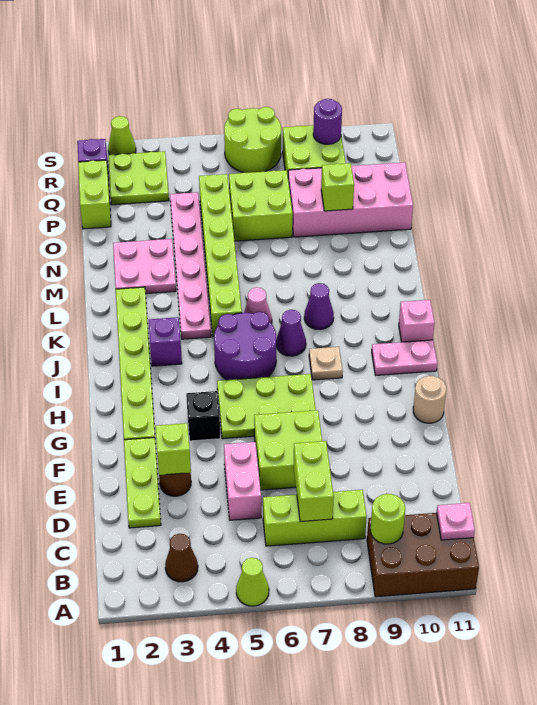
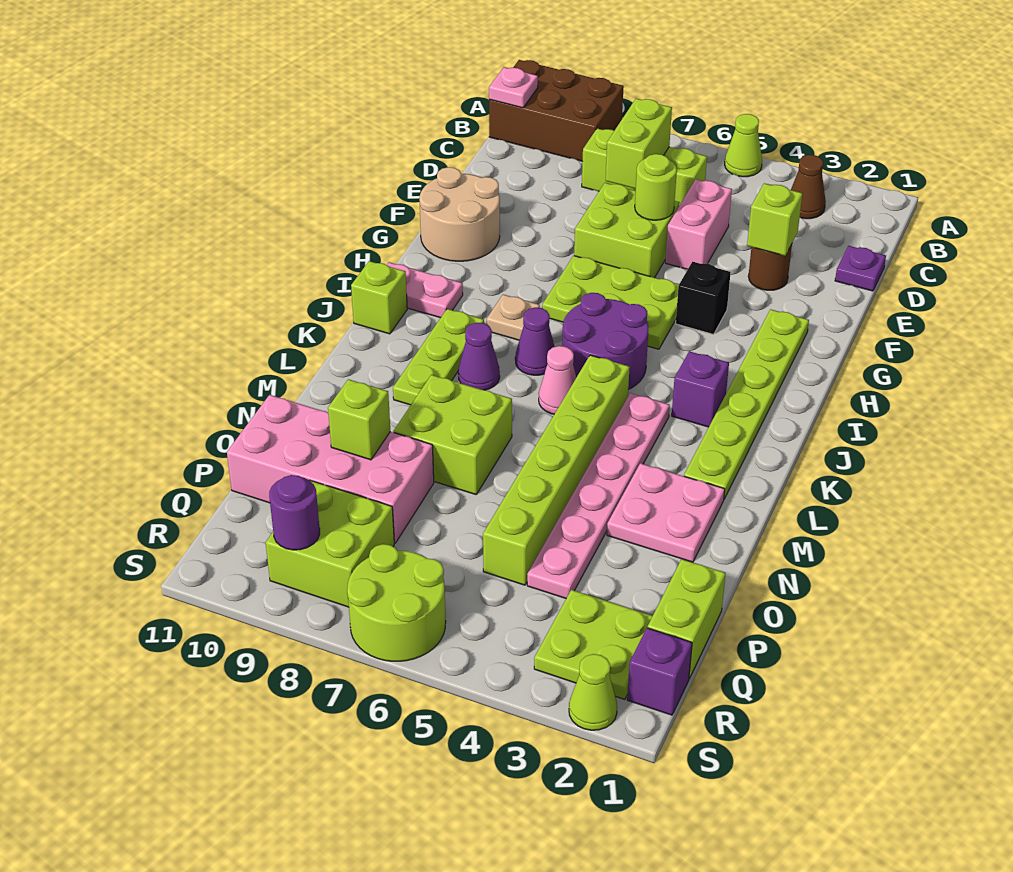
lime round brick B9 level 2 -> lime round brick E6 level 2
none -> purple plate D1 level 1
lime plate D2:F2 level 1 -> lime plate J9:L9 level 1
tan round brick G11 level 1 -> tan round brick F10:G11 level 1
pink brick J11 level 1 -> lime brick J11 level 1
lime brick O6:P7 level 1 -> lime brick M7:N8 level 1

